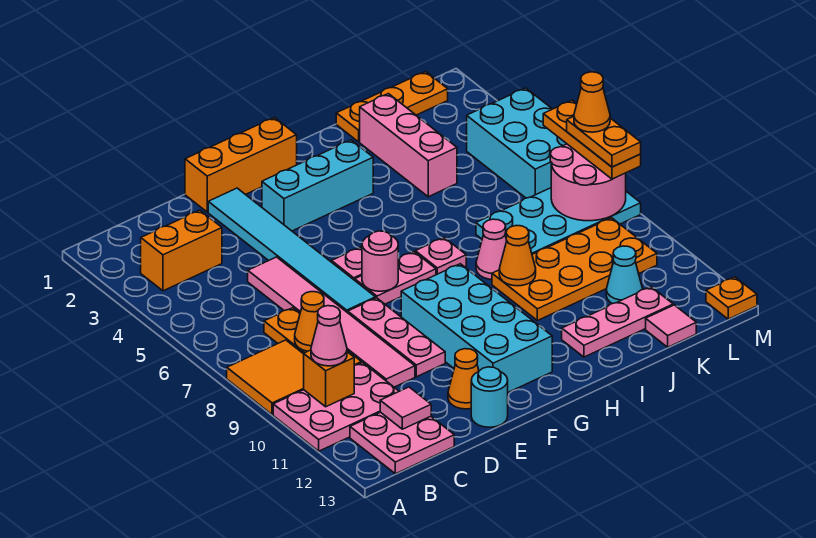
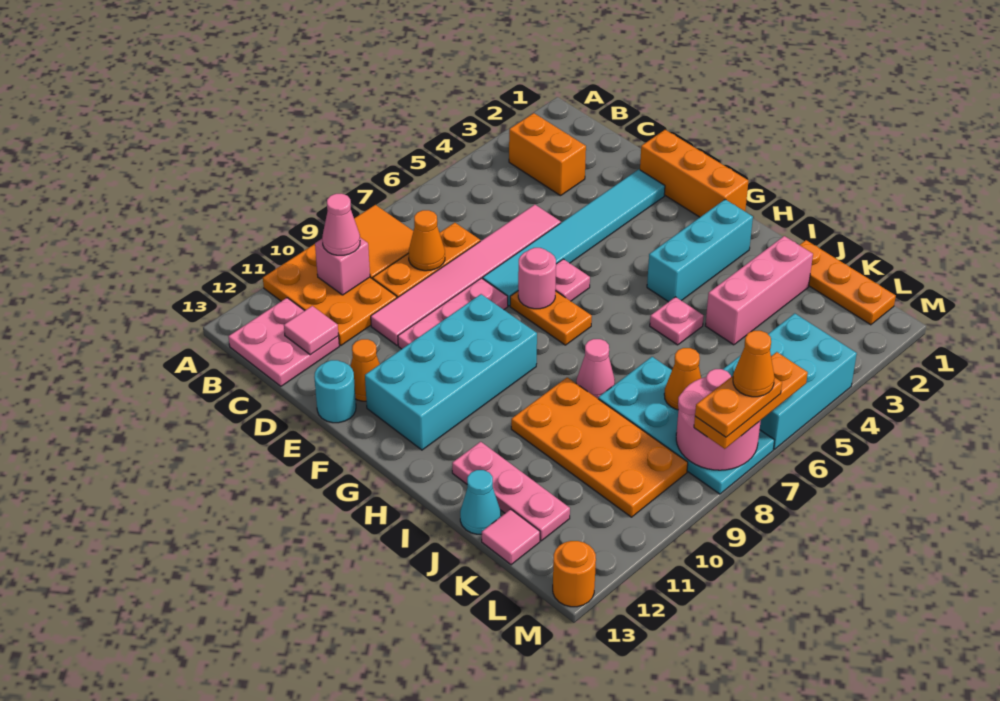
pink plate A10:C11 level 1 -> orange plate A10:C11 level 1
orange brick B10 level 2 -> pink brick B10 level 2
cyan brick F3:H3 level 1 -> cyan brick H2:H4 level 1
pink plate F7:G7 level 1 -> orange plate F7:G7 level 1
pink plate H7 level 1 -> pink plate I5 level 1
orange cone I9 level 2 -> orange cone K7 level 2
cyan cone K11 level 1 -> cyan cone J13 level 1
orange plate M13 level 1 -> orange round brick M13 level 1

